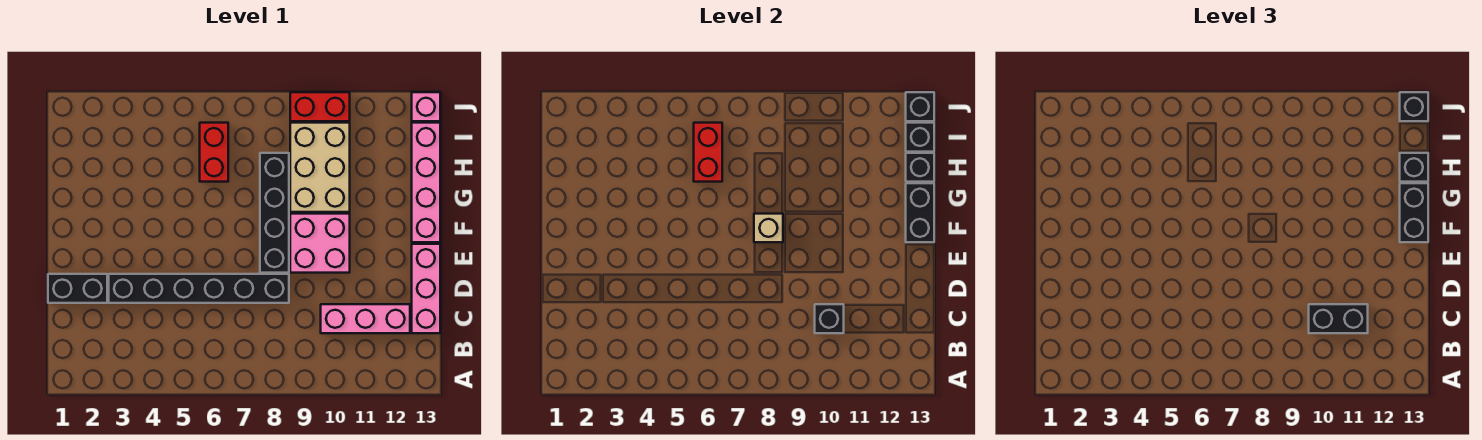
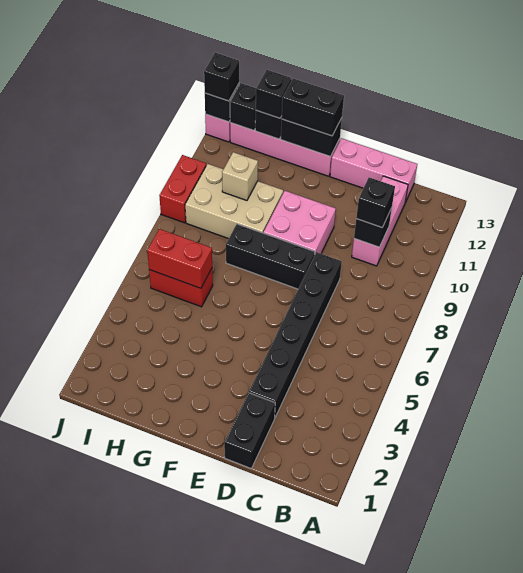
black brick C10:C11 level 3 -> black brick C10 level 3
black brick E8:H8 level 1 -> black brick E8:G8 level 1
tan brick F8 level 2 -> tan brick H10 level 2

